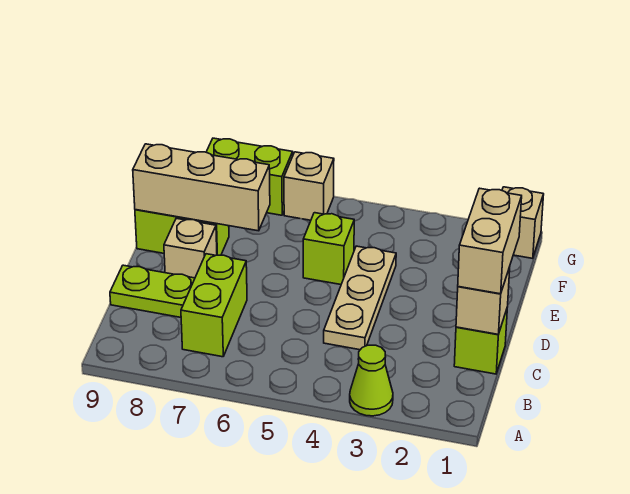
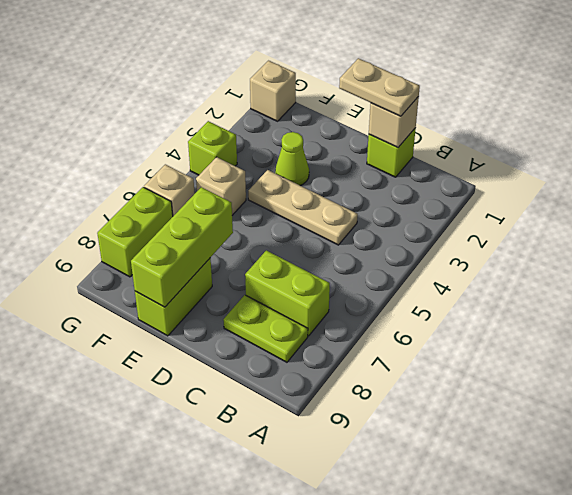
lime cone A3 level 1 -> lime cone E3 level 1
tan brick C1:D1 level 3 -> tan plate C1:D1 level 3
lime plate C8:C9 level 1 -> lime plate B8:C8 level 1
tan brick D8 level 1 -> tan brick F5 level 1
lime brick E5 level 1 -> lime brick G4 level 1
tan brick E7:E9 level 2 -> lime brick E7:E9 level 2

